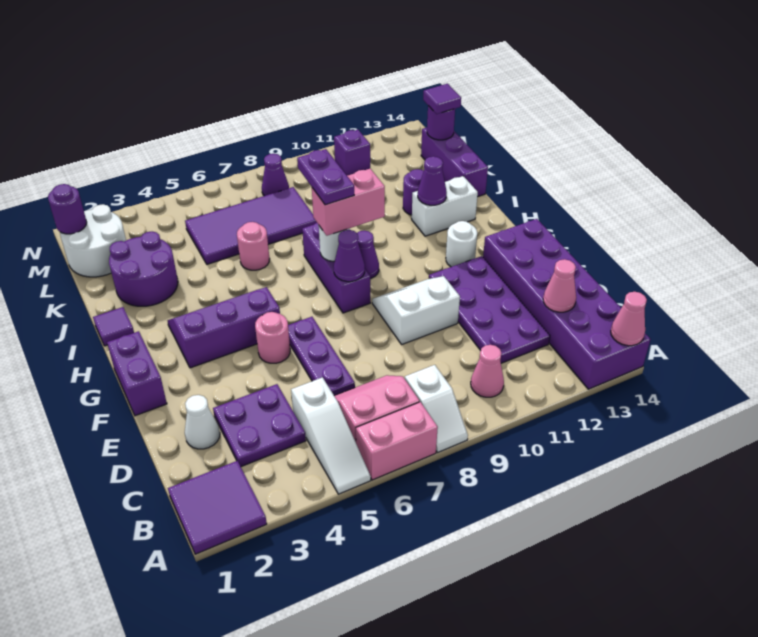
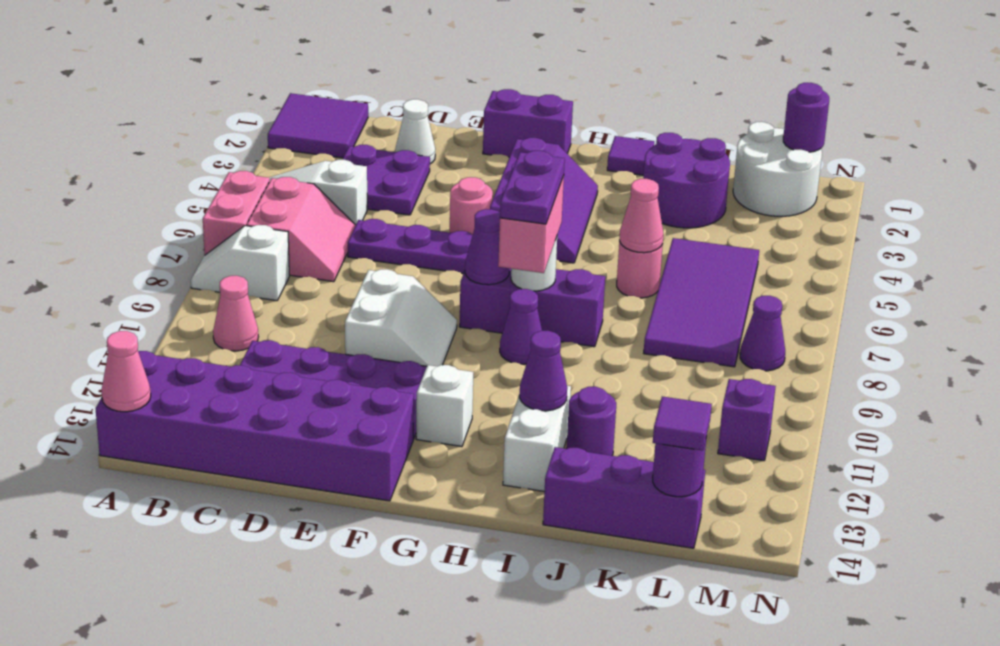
pink cone C13 level 2 -> pink cone J6 level 2
white round brick G12 level 1 -> white brick G12 level 1
purple plate H8:I8 level 4 -> purple plate H8:H9 level 4

